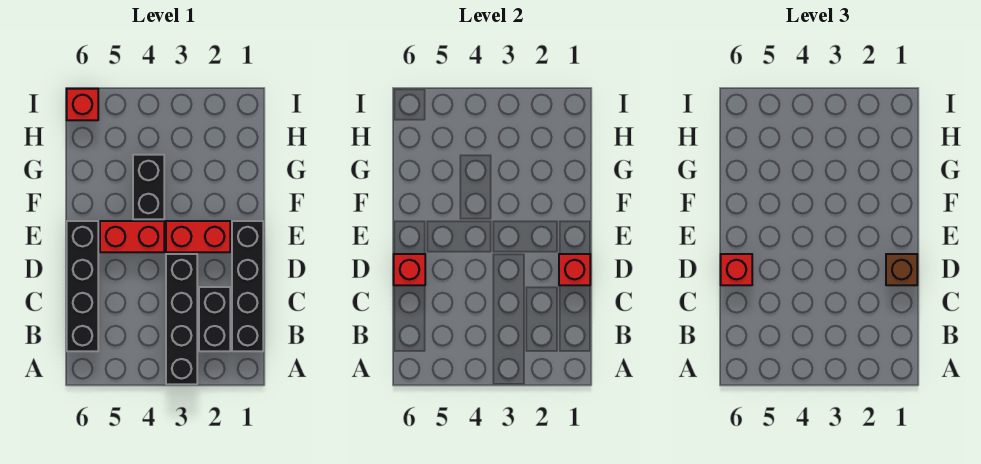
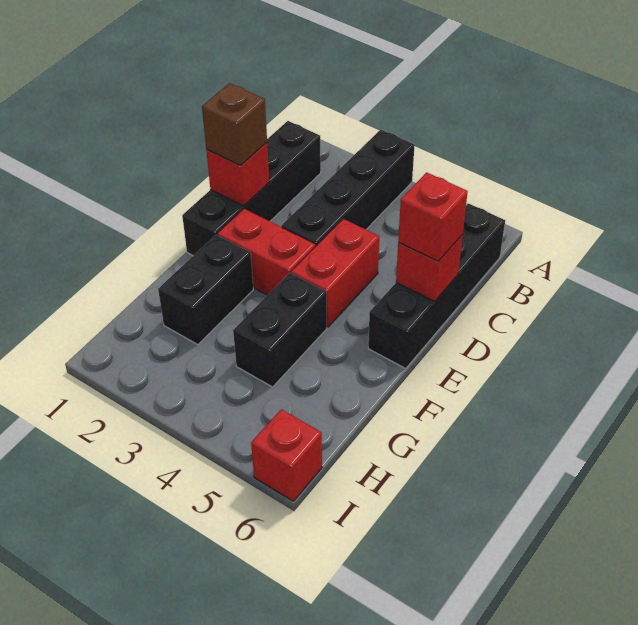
black brick B2:C2 level 1 -> black brick F2:G2 level 1
red brick E4:E5 level 1 -> red brick D4:E4 level 1

